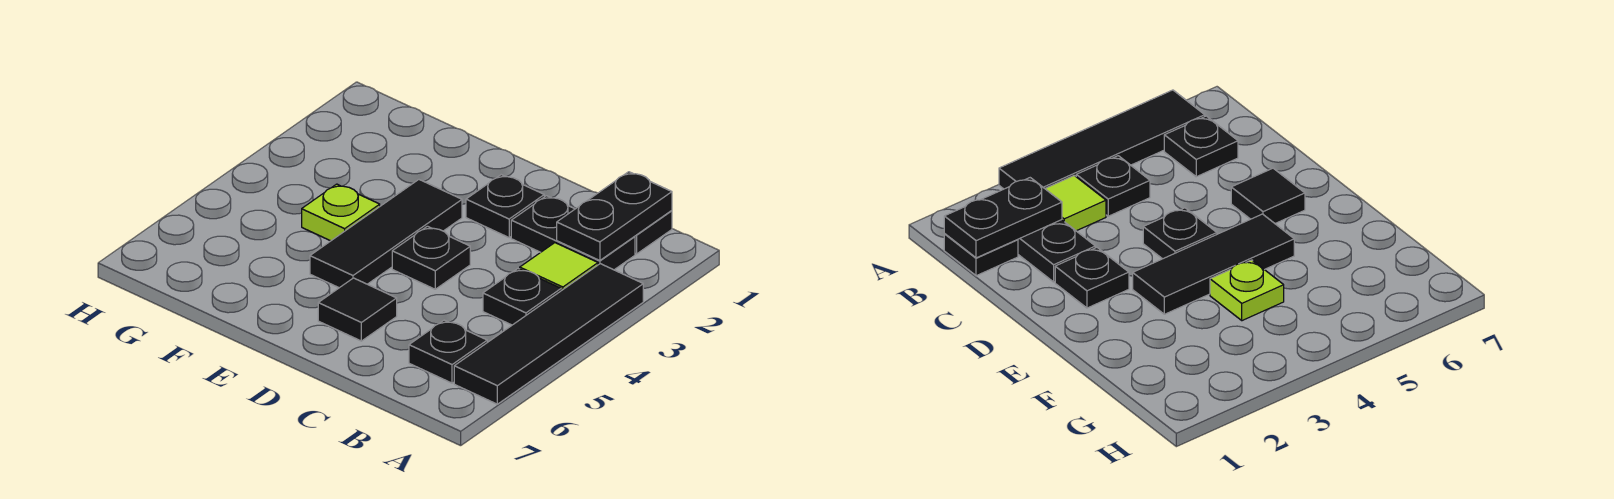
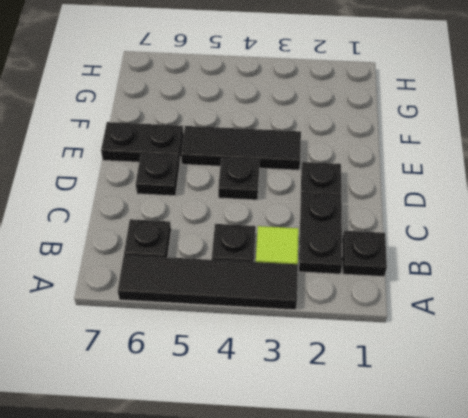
black plate B1:B2 level 2 -> black plate E6:E7 level 1
black tile D6 level 1 -> black plate D6 level 1
lime plate F4 level 1 -> none

